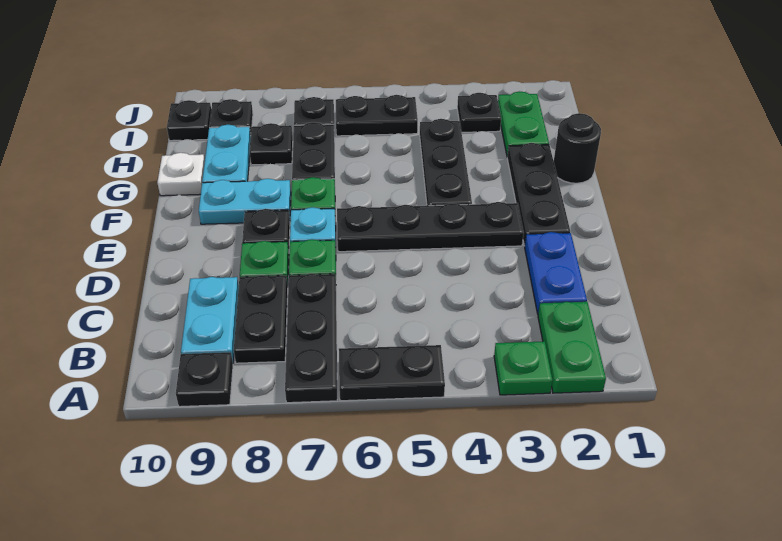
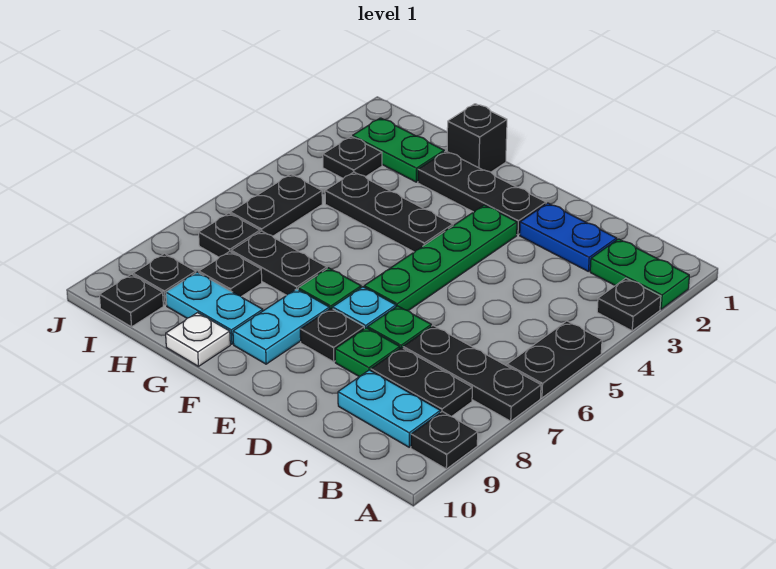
green plate A3 level 1 -> black plate A3 level 1
black plate E3:E6 level 1 -> green plate E3:E6 level 1
black round brick G1 level 1 -> black brick G1 level 1

